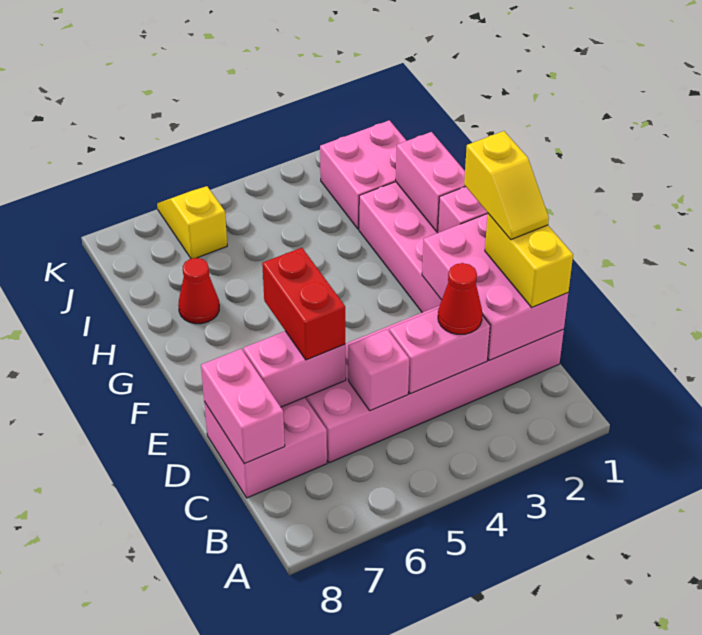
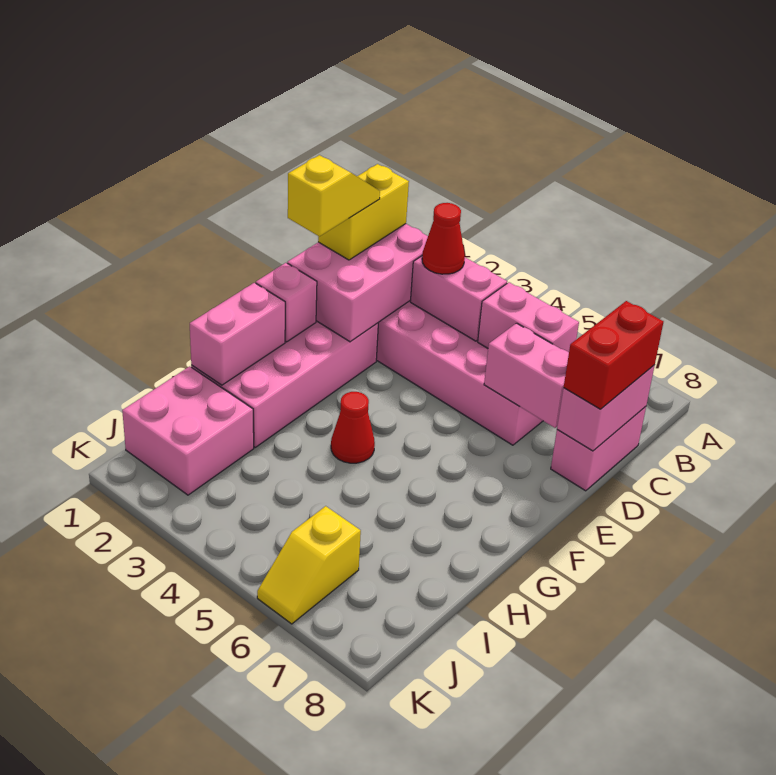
pink brick C5 level 2 -> pink brick C5:C6 level 2
pink brick C7:D8 level 1 -> pink brick C8:D8 level 1
red brick D6:E6 level 3 -> red brick C8:D8 level 3
red cone H7 level 1 -> red cone G4 level 1

